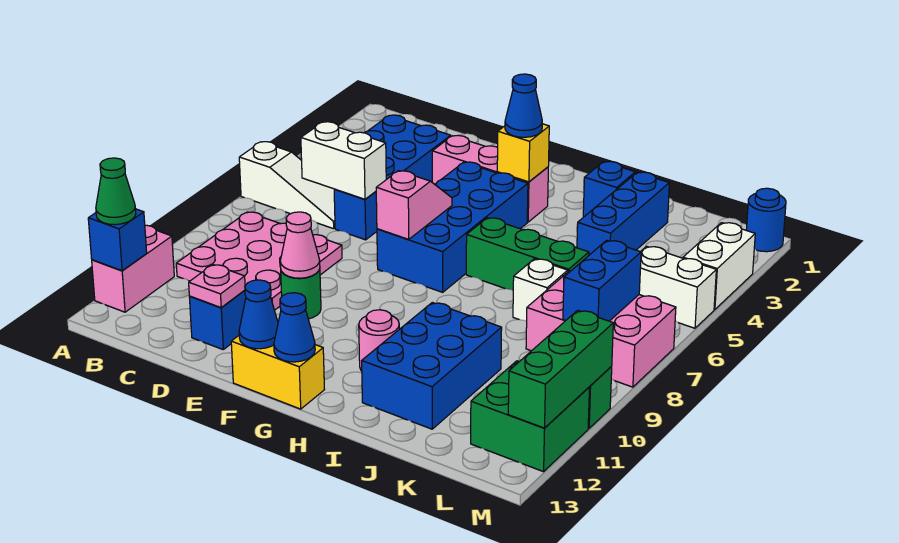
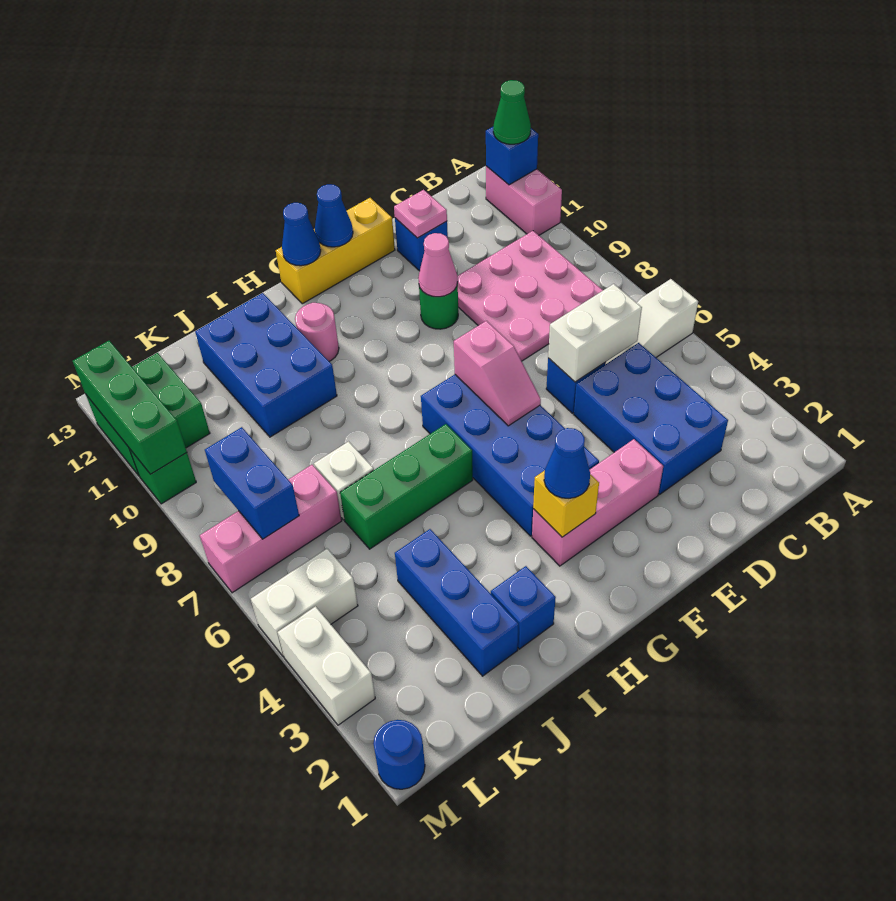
yellow brick F13:G13 level 1 -> yellow brick E13:G13 level 1
pink brick K7:M8 level 1 -> pink brick K7:M7 level 1

